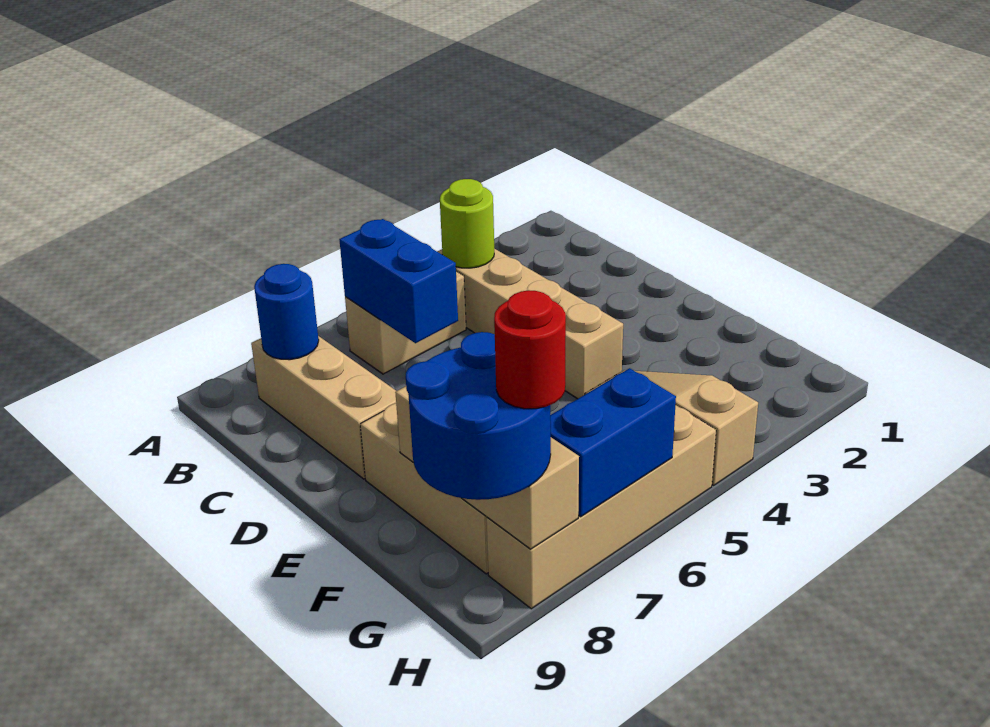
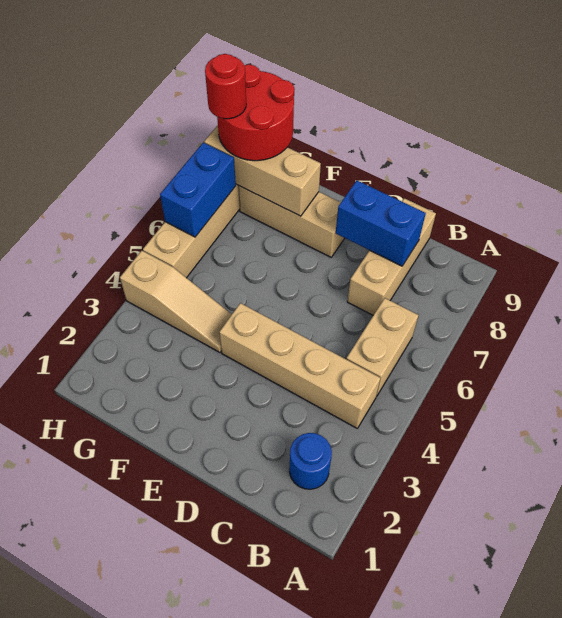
lime round brick B4 level 2 -> none
blue brick B6:C6 level 2 -> blue brick C8:D8 level 2
tan brick B8:D8 level 1 -> tan brick C7:C9 level 1
blue round brick B8 level 2 -> blue round brick B2 level 1
blue round brick G8:H9 level 3 -> red round brick G8:H9 level 3

